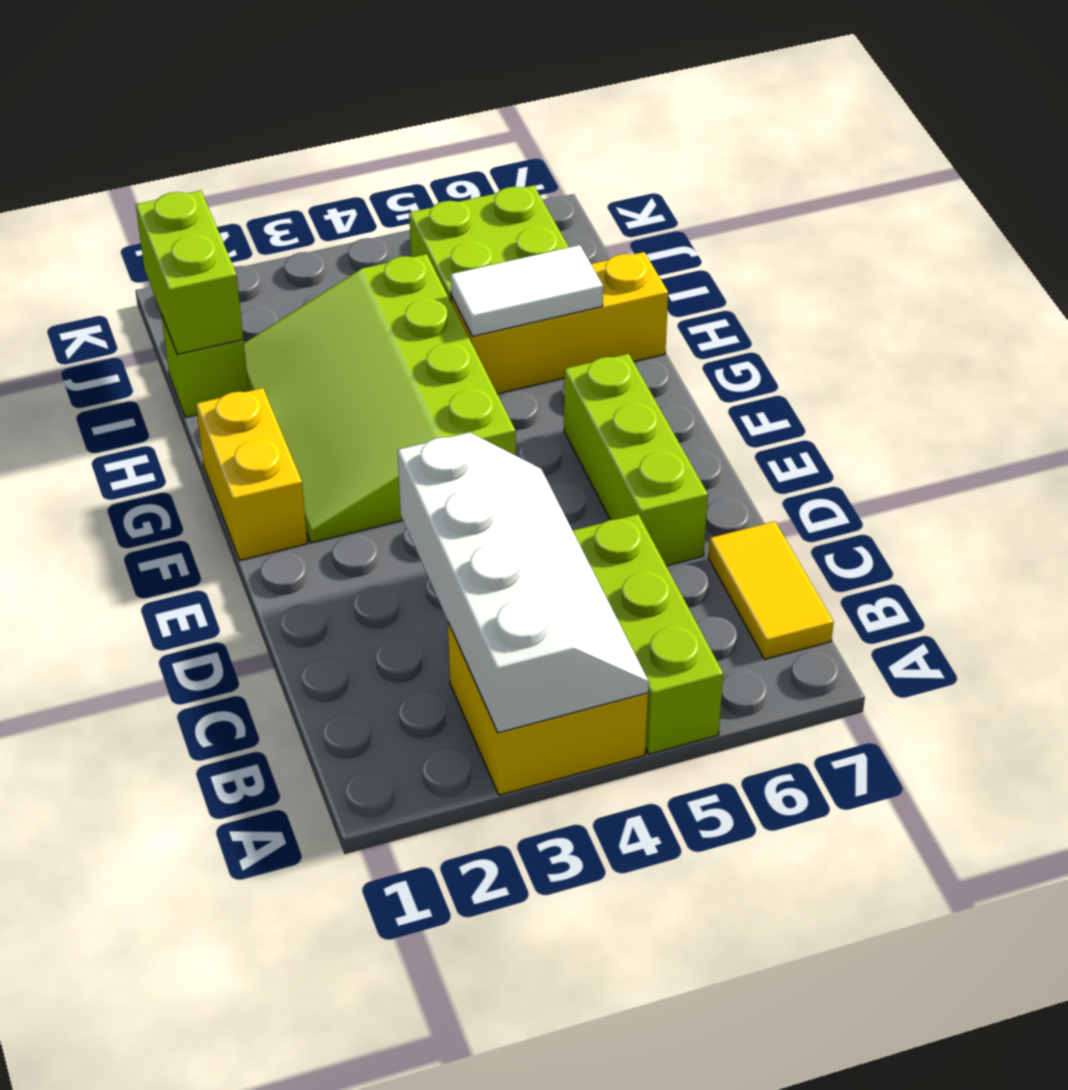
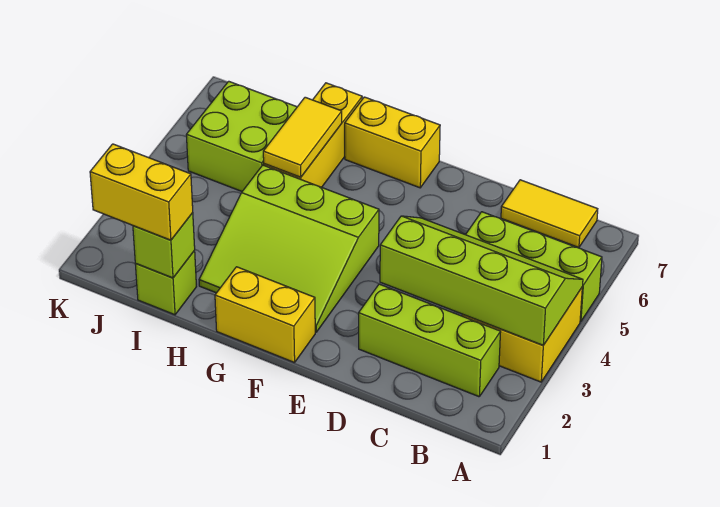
white slope A3:D4 level 2 top 3 -> lime slope A3:D4 level 2 top 3
lime brick D6:F6 level 1 -> lime brick B2:D2 level 1
lime slope F2:I4 level 1 top 4 -> lime slope F2:H4 level 1 top 4
none -> yellow brick F7:G7 level 1
white tile H5:H6 level 2 -> yellow tile H5:H6 level 2
lime brick I1:J1 level 2 -> lime brick I1 level 2
none -> yellow brick I1:J1 level 3

